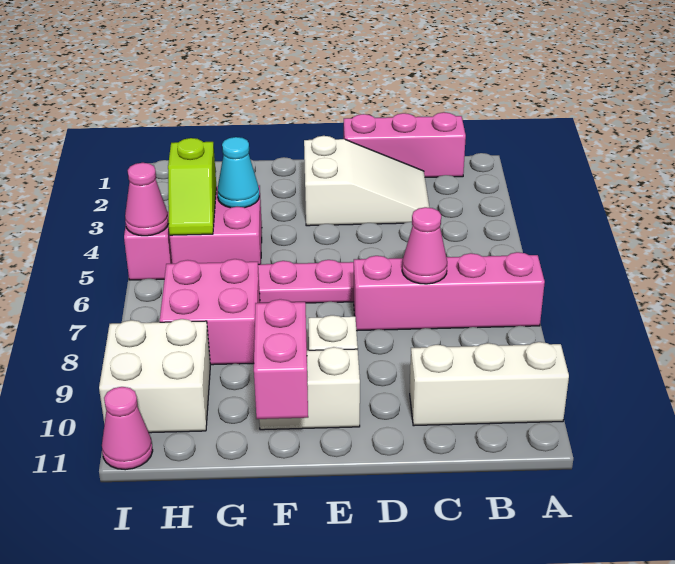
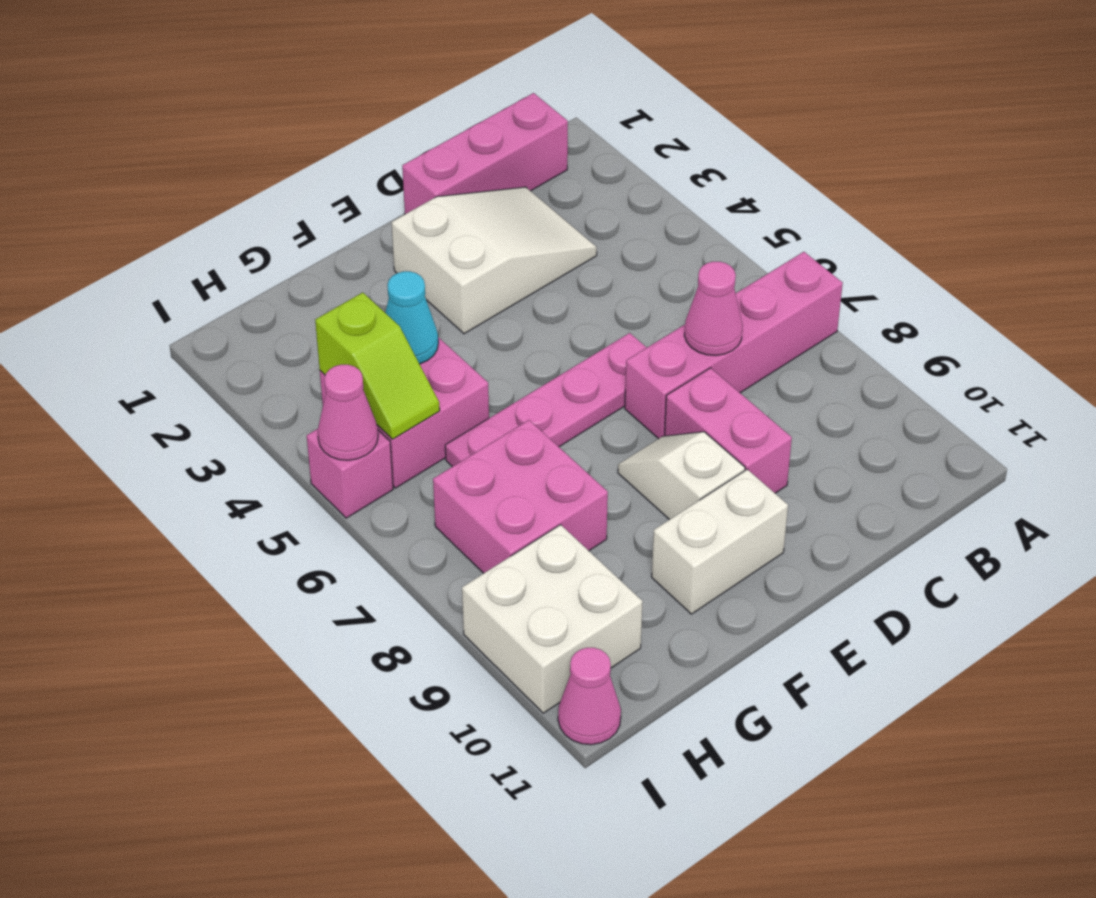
white brick A10:C10 level 1 -> none
pink brick F10:F11 level 2 -> pink brick D8:D9 level 1

